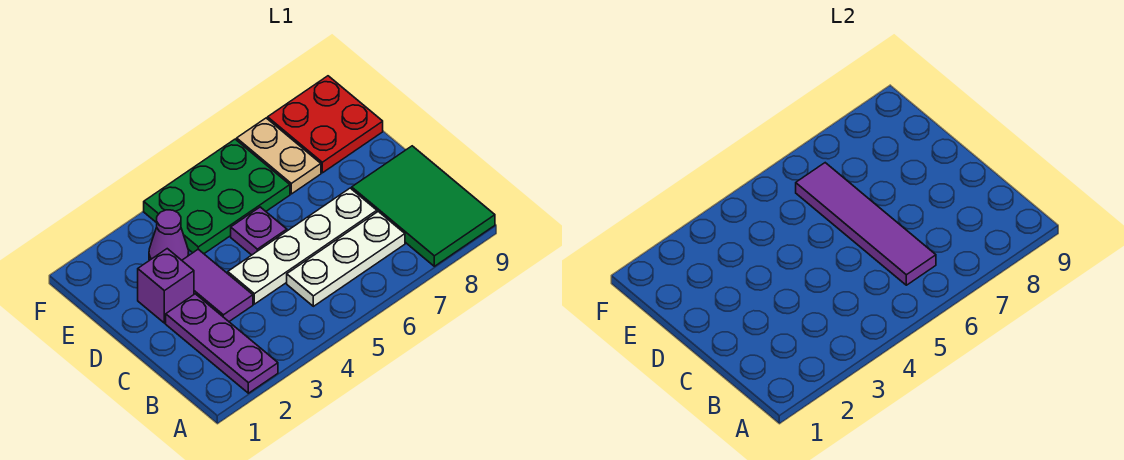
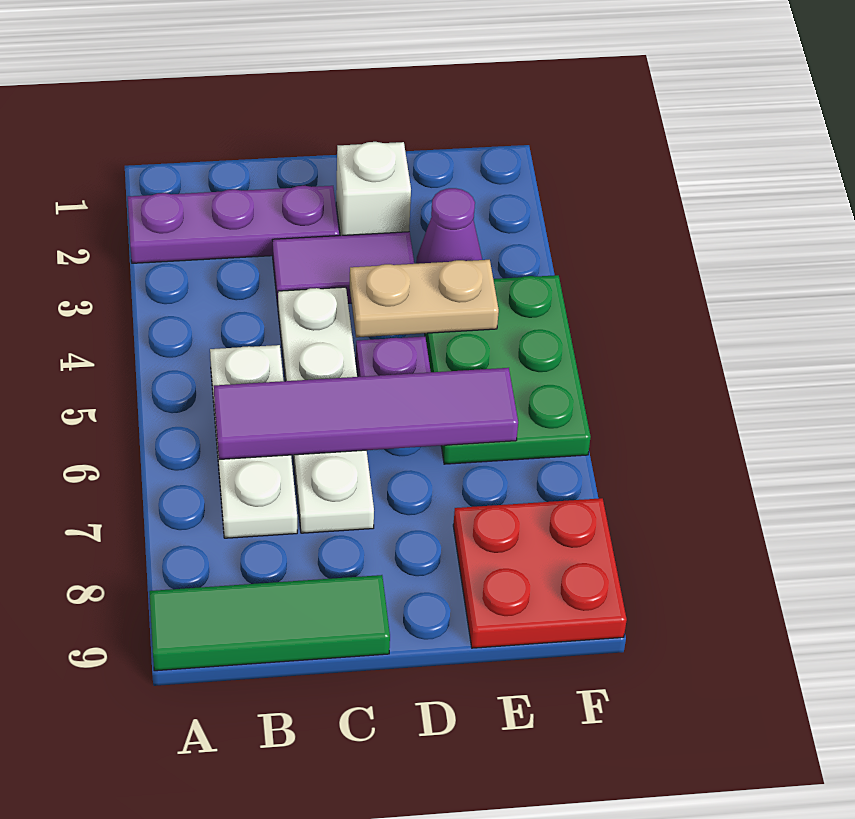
green tile A8:C9 level 1 -> green tile A9:C9 level 1
purple brick D2 level 1 -> white brick D2 level 1
tan plate E7:F7 level 1 -> tan plate D4:E4 level 2

